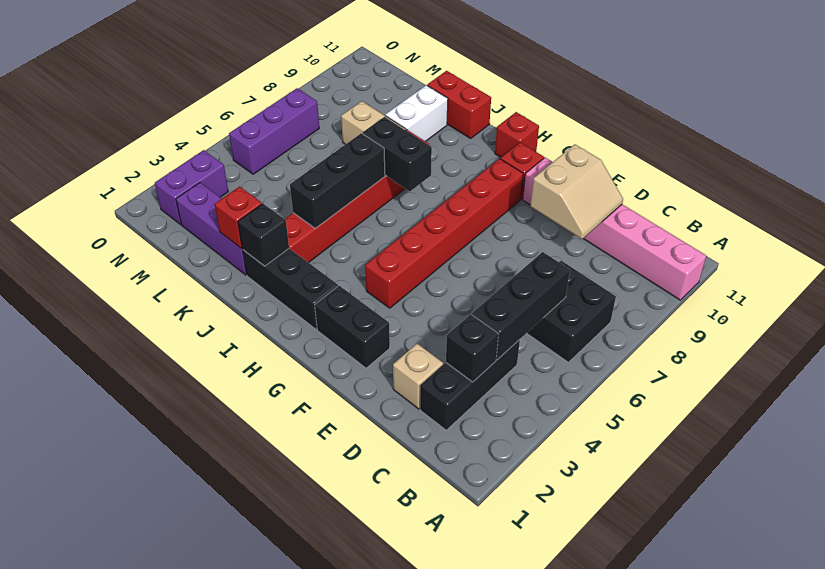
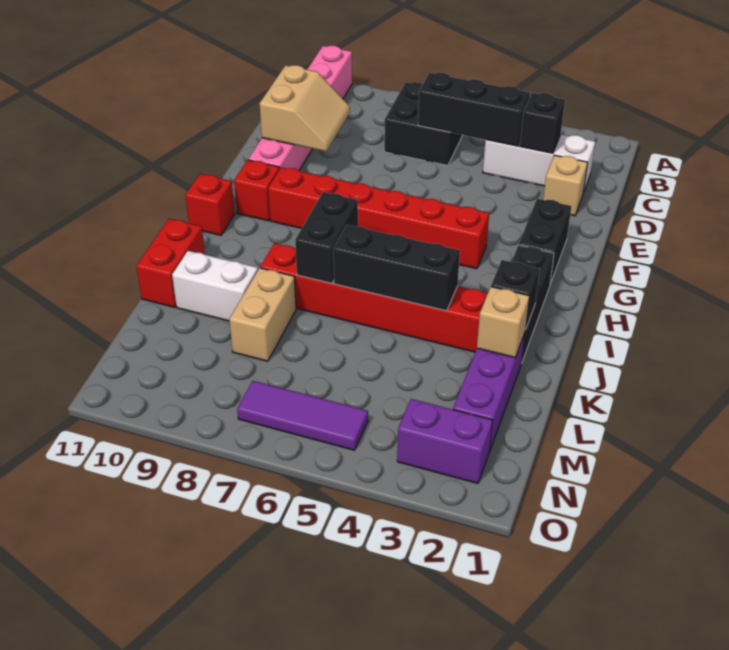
black brick C2:C4 level 1 -> white brick C2:C4 level 1
tan slope D9:E10 level 2 top E -> tan slope D9:E10 level 2 top 10
red brick K2 level 2 -> tan brick K2 level 2
purple brick N5:N7 level 1 -> purple tile N5:N7 level 1

